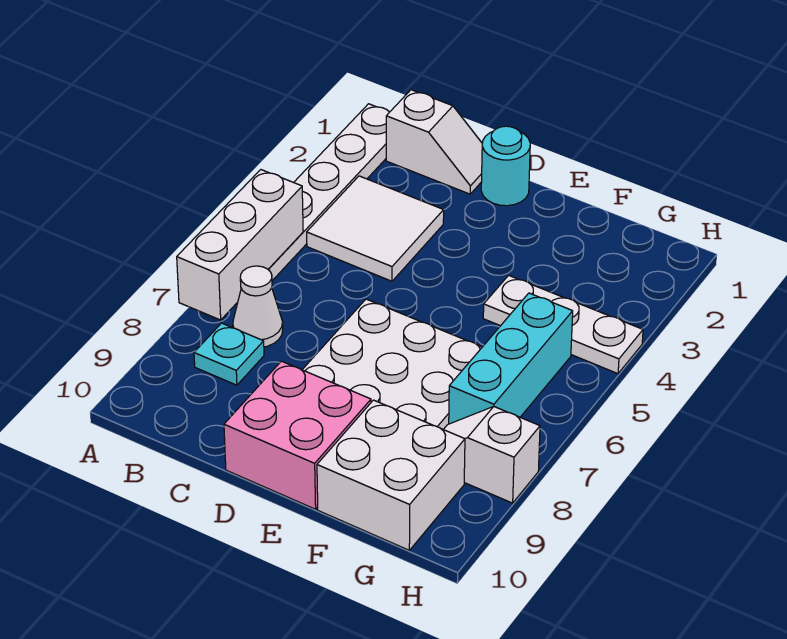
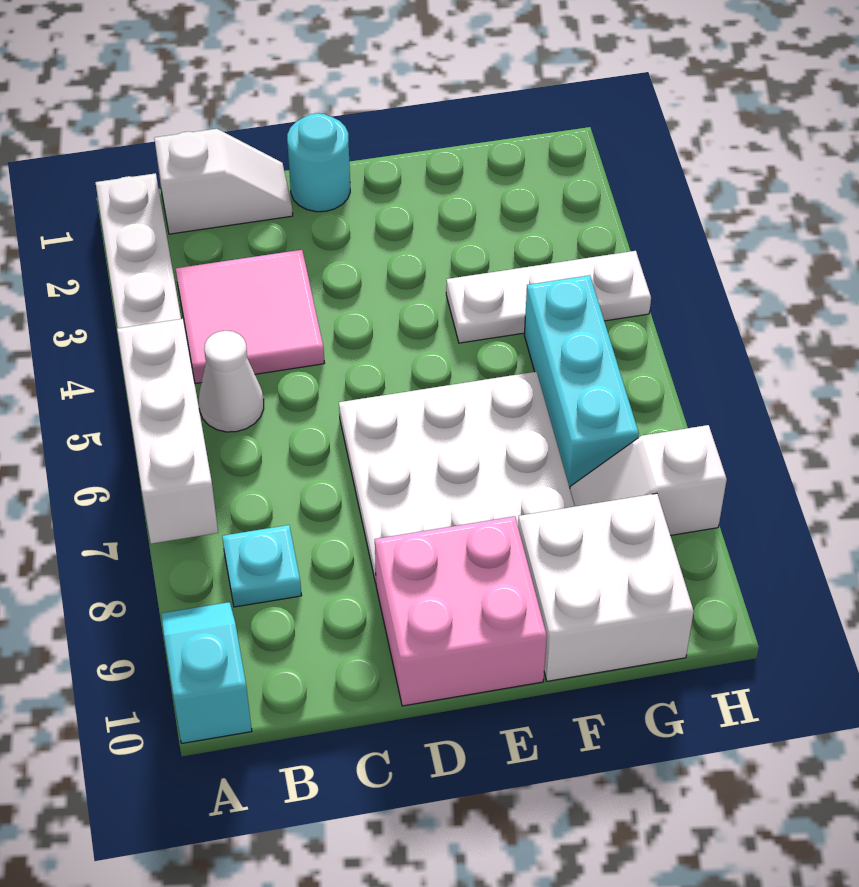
none -> cyan slope A9:A10 level 1 top 10
white tile B3:C4 level 1 -> pink tile B3:C4 level 1
white cone B7 level 1 -> white cone B5 level 1

